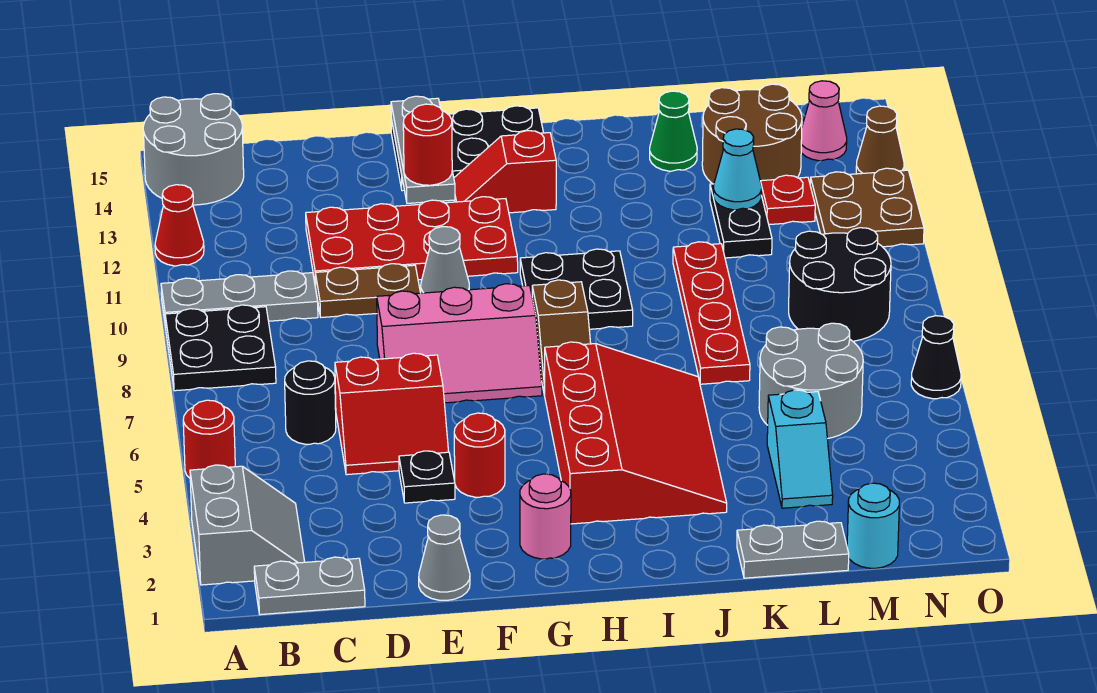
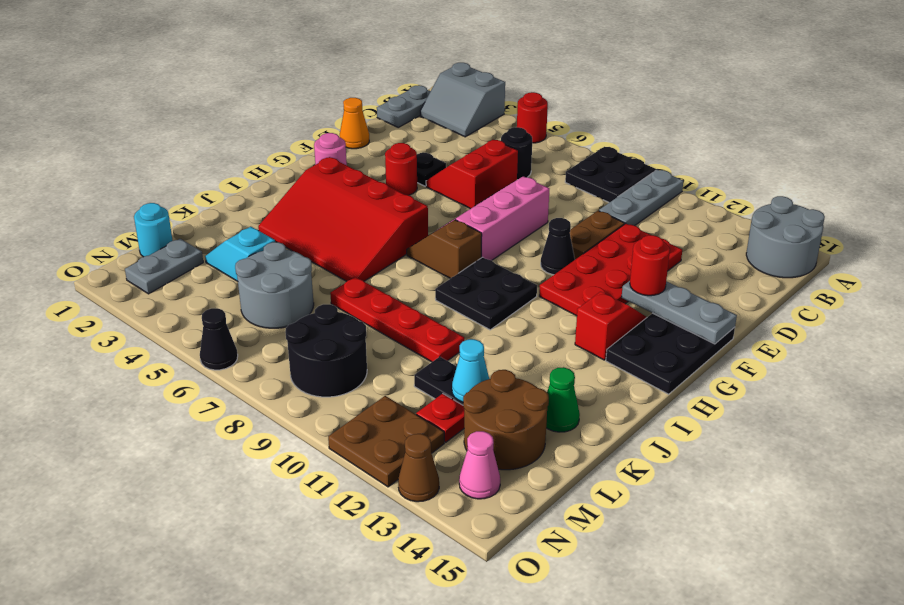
red cone A12 level 1 -> none
grey cone E1 level 1 -> orange cone E1 level 1
grey cone F10 level 1 -> black cone F10 level 1
grey plate K1:L1 level 1 -> grey plate M2:N2 level 1

